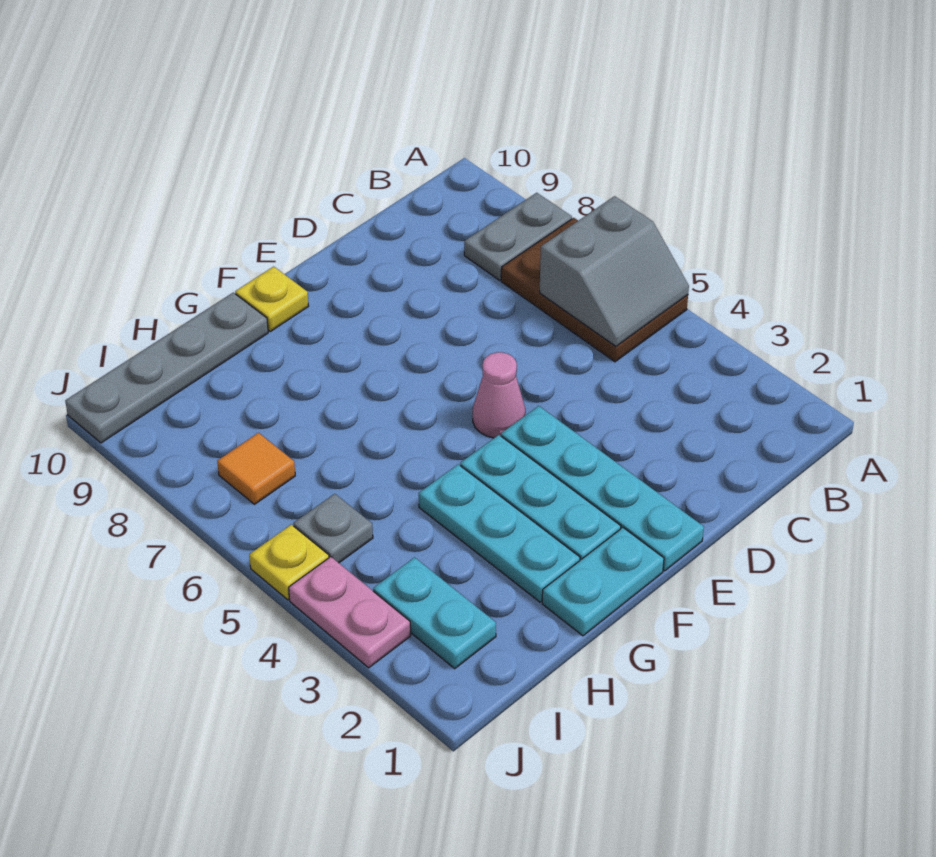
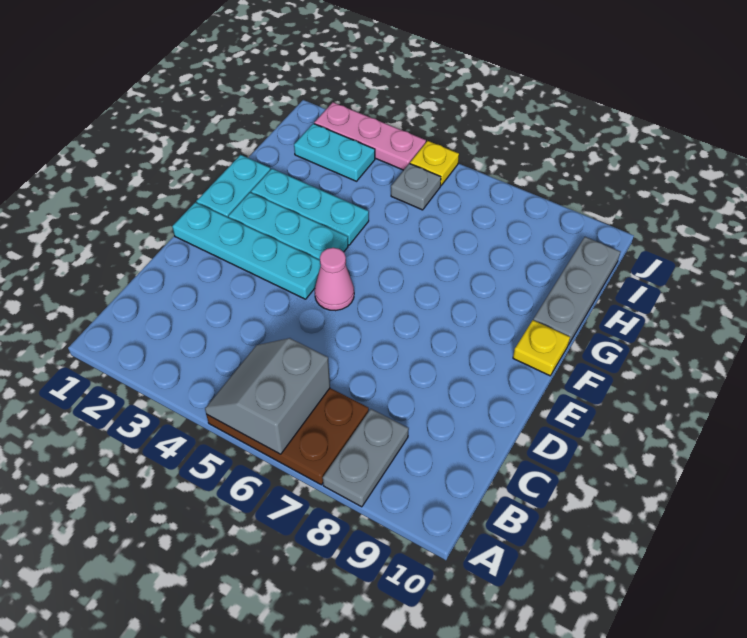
grey plate G10:J10 level 1 -> grey plate G10:I10 level 1
orange tile I7 level 1 -> none
pink plate J3:J4 level 1 -> pink plate J2:J4 level 1

